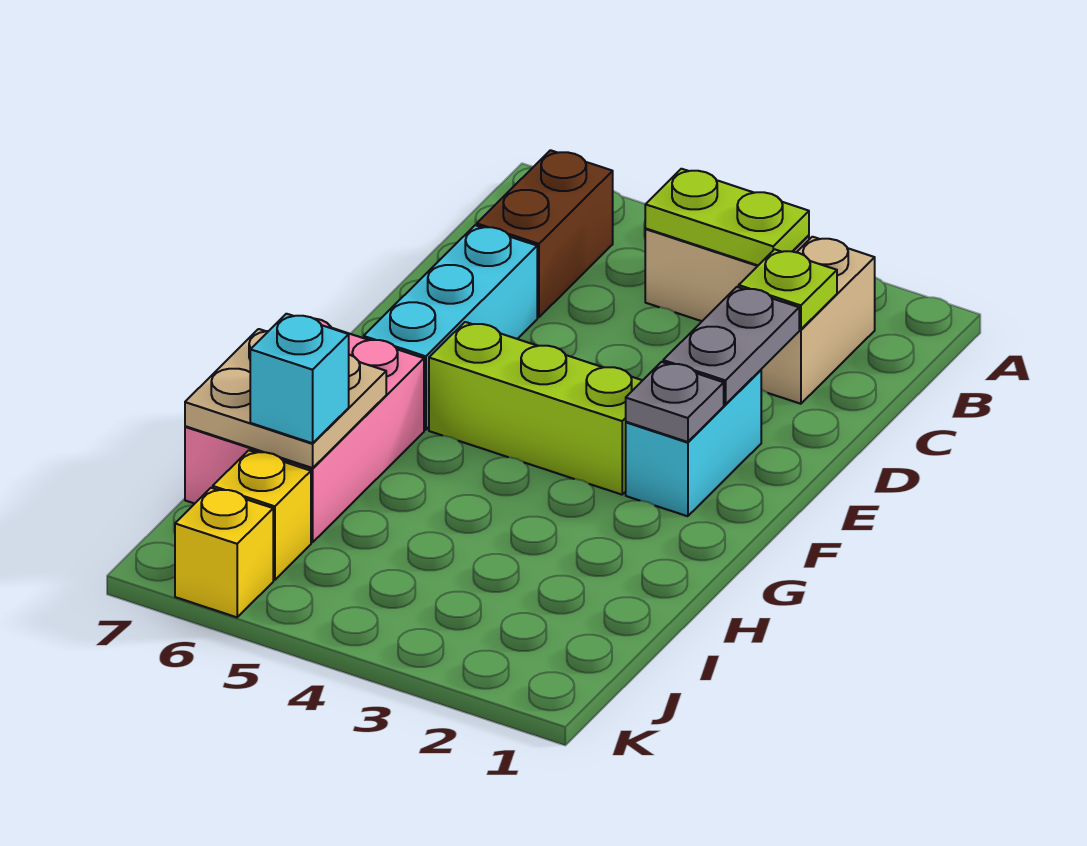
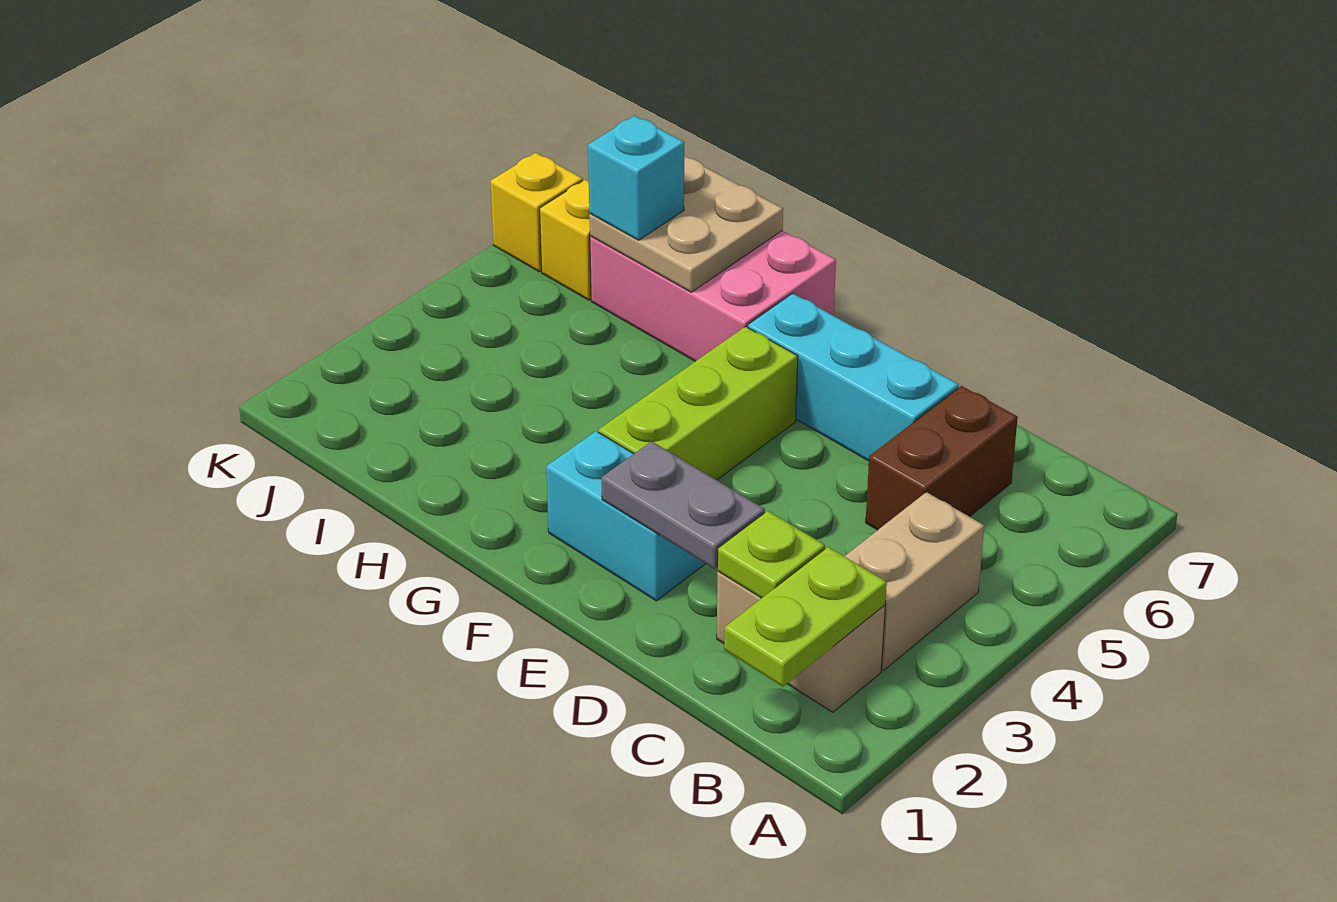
lime plate B3:B4 level 2 -> lime plate B1:B2 level 2
brown brick B6:C6 level 1 -> brown brick C5:C6 level 1
grey plate F2 level 2 -> none

